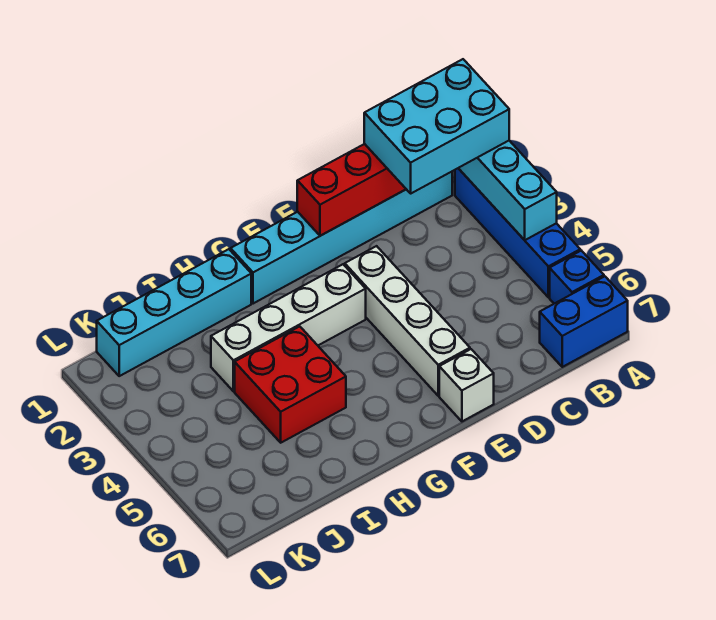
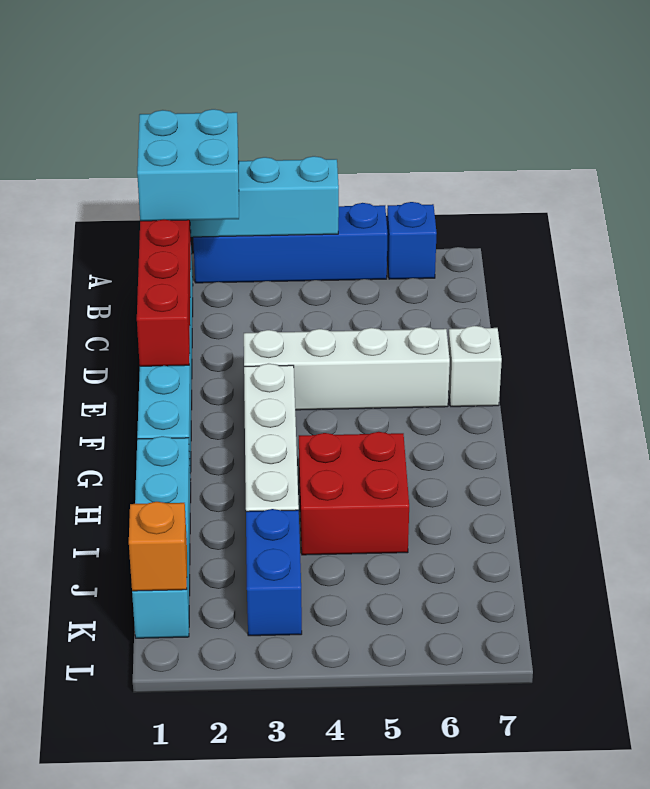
cyan brick A1:C2 level 3 -> cyan brick A1:B2 level 3
blue brick A7:B7 level 1 -> blue brick J3:K3 level 1
none -> orange brick K1 level 2

